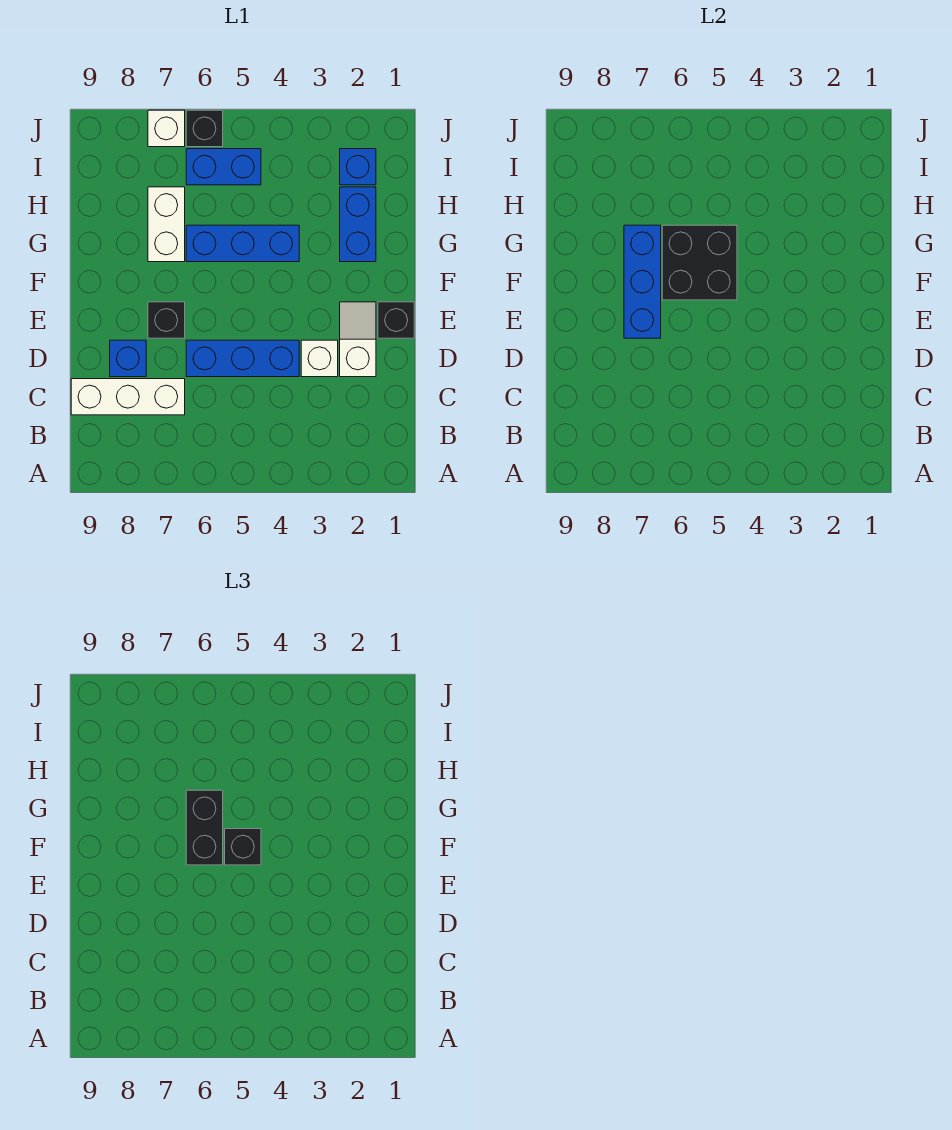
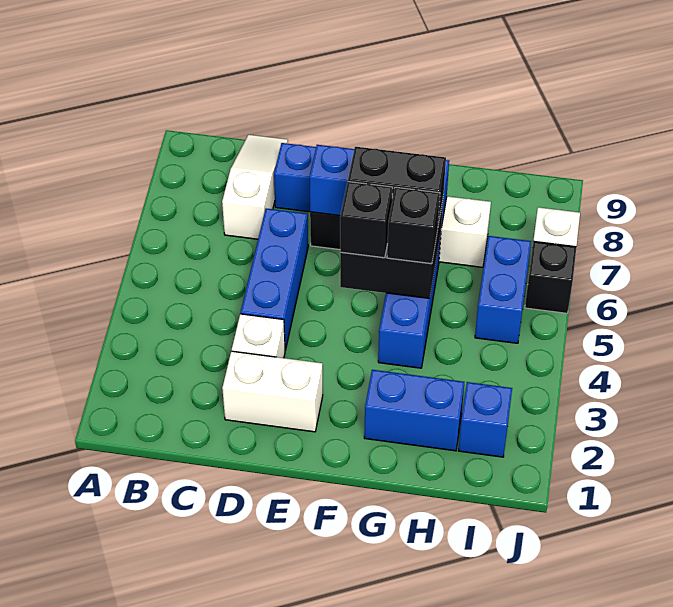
white brick C7:C9 level 1 -> white slope C7:C9 level 1 top 7
white slope D2:E2 level 1 top D -> white brick D2:E2 level 1
black brick E1 level 1 -> black brick G5 level 3

